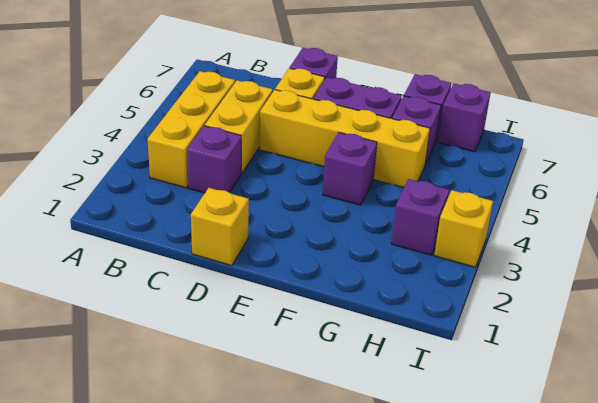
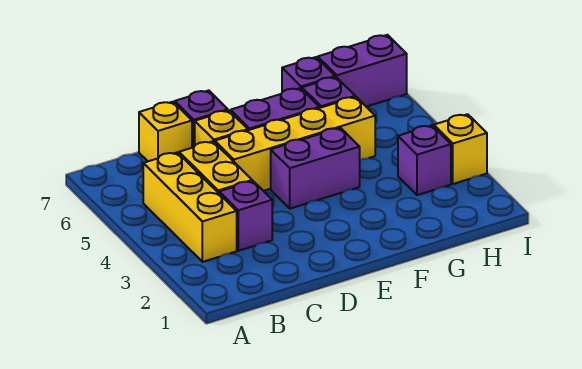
yellow brick D1 level 1 -> yellow brick C7 level 1
purple brick F4 level 1 -> purple brick E4:F4 level 1
purple brick H7 level 1 -> purple brick H7:I7 level 1

